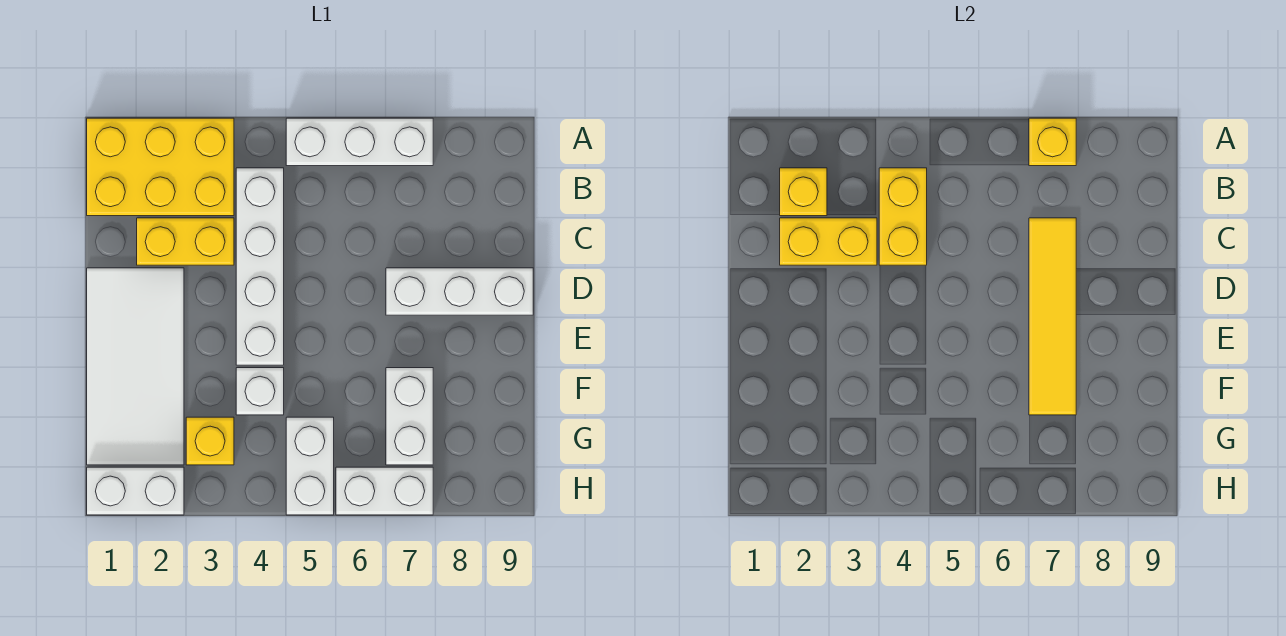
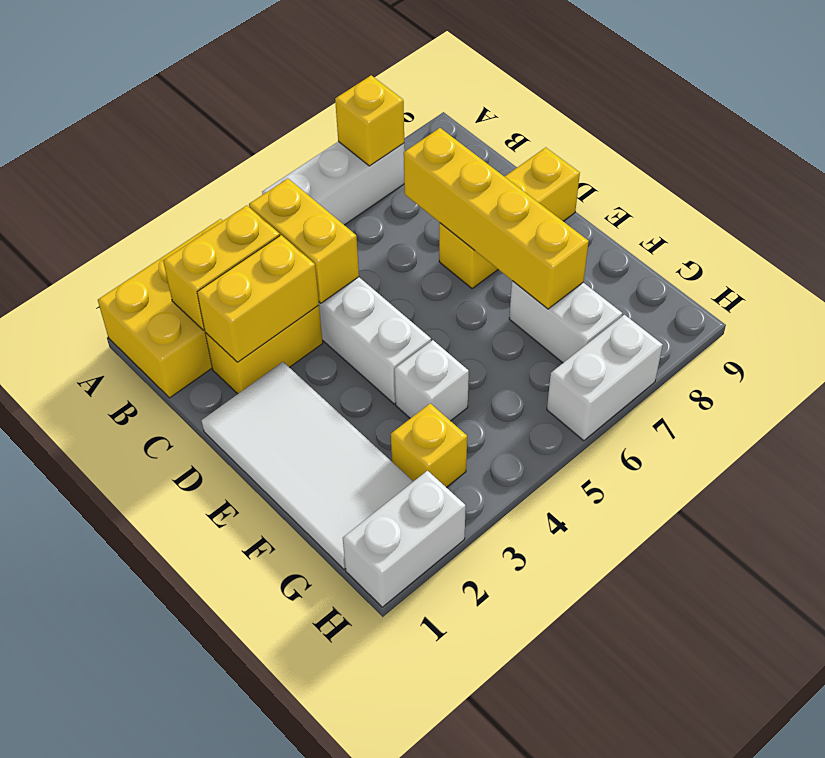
yellow brick B2 level 2 -> yellow brick B2:B3 level 2
yellow tile C7:F7 level 2 -> yellow brick C7:F7 level 2
white brick D7:D9 level 1 -> yellow brick D7:D9 level 1
white brick G5:H5 level 1 -> none

